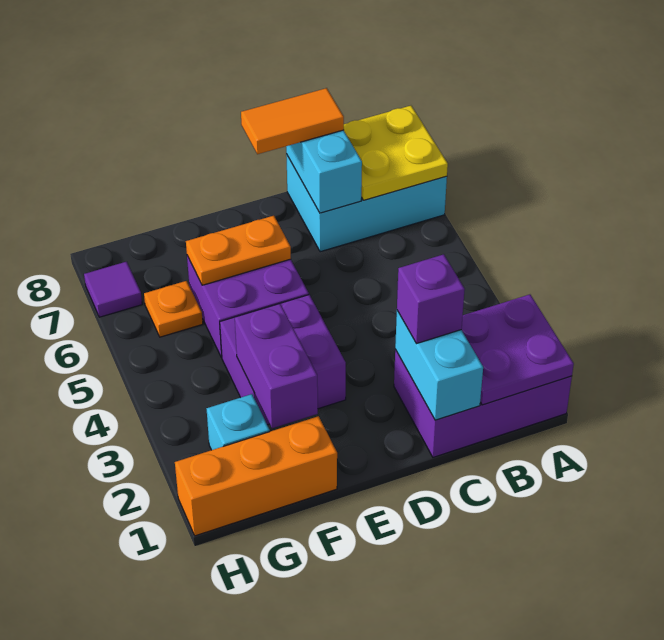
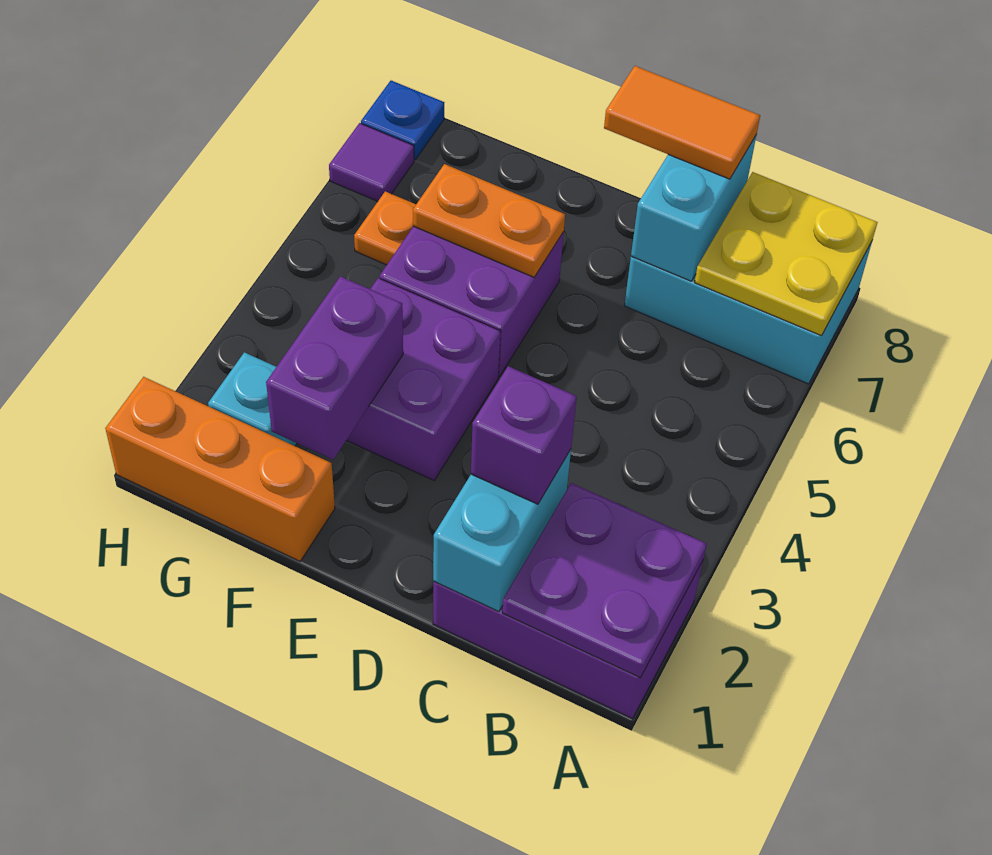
none -> blue plate H8 level 1

